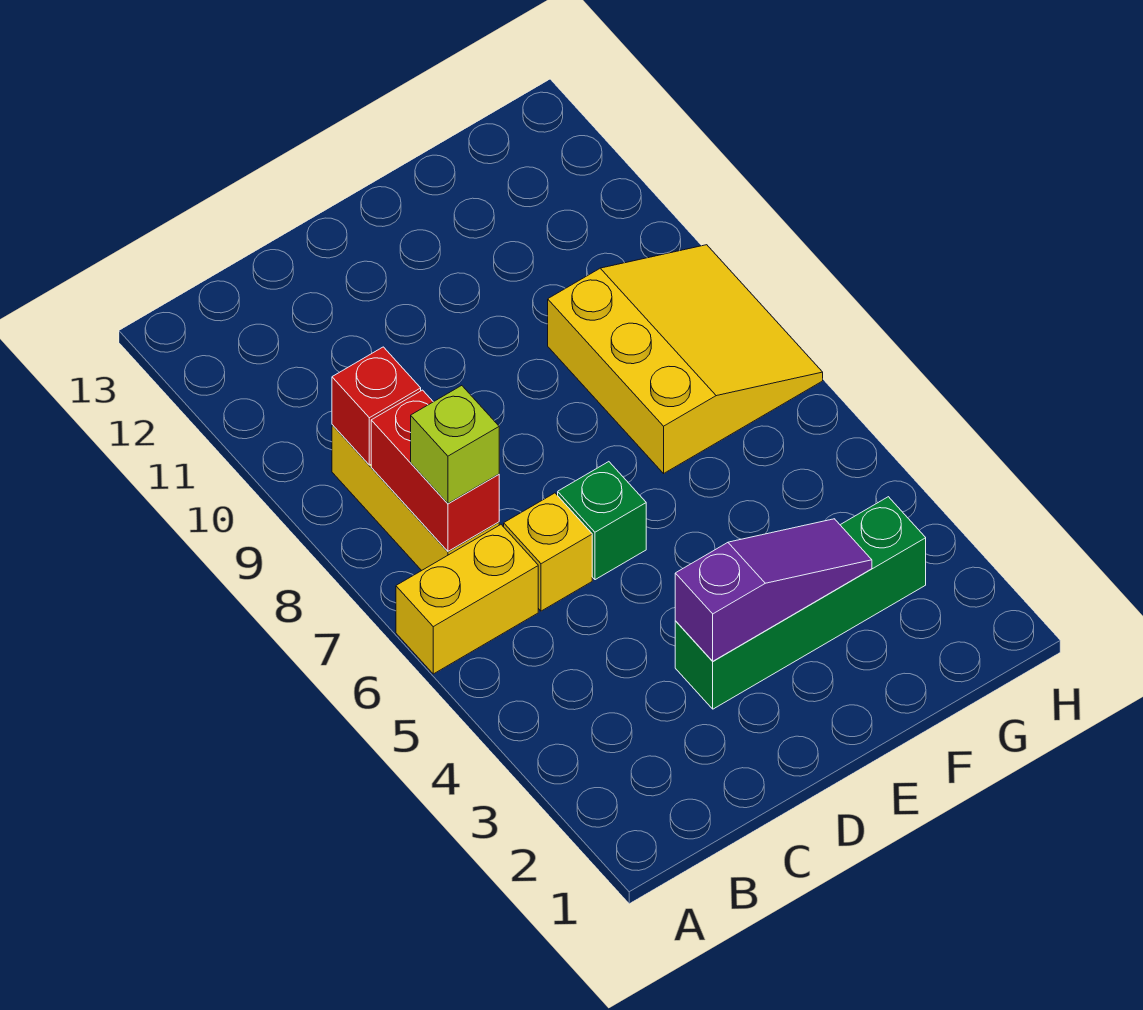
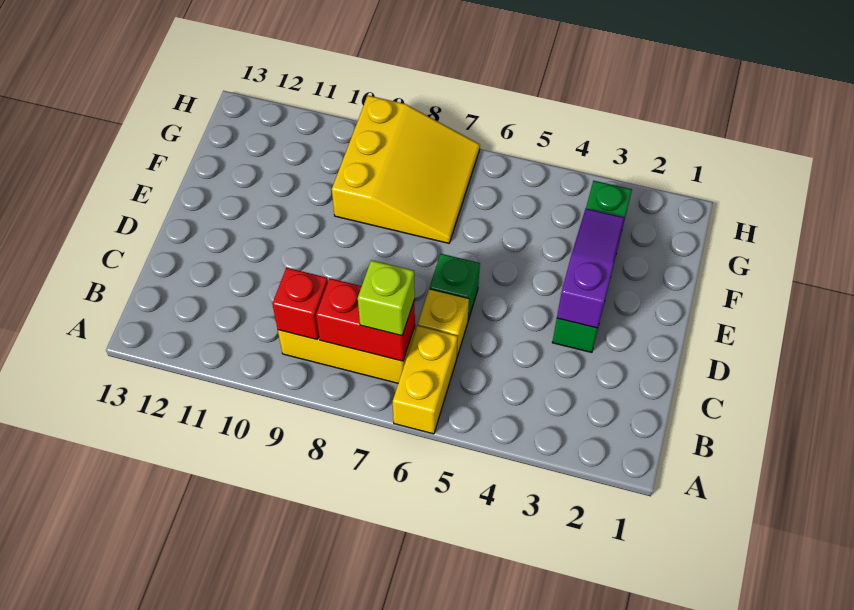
yellow slope F7:H9 level 1 top F -> yellow slope F7:H9 level 1 top 9

